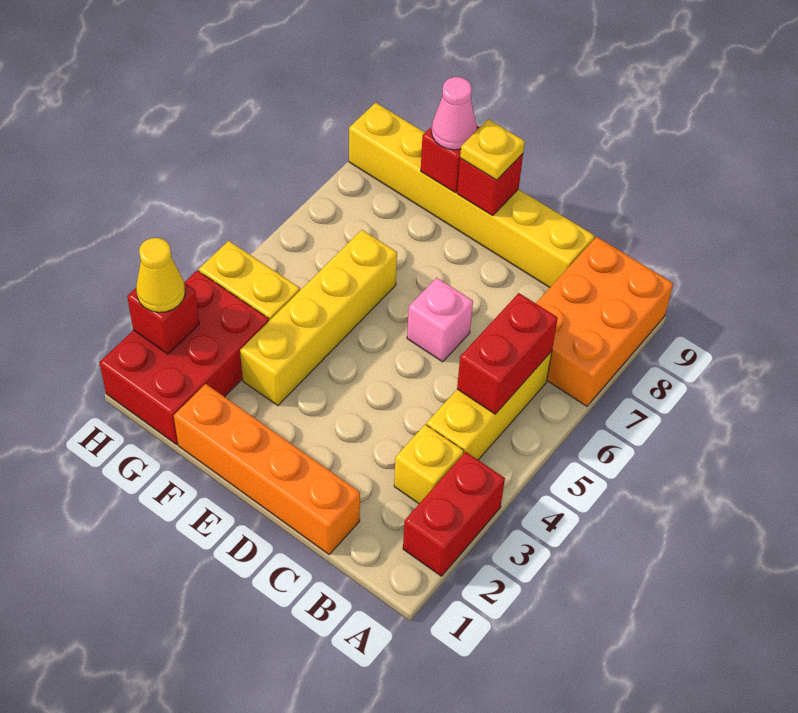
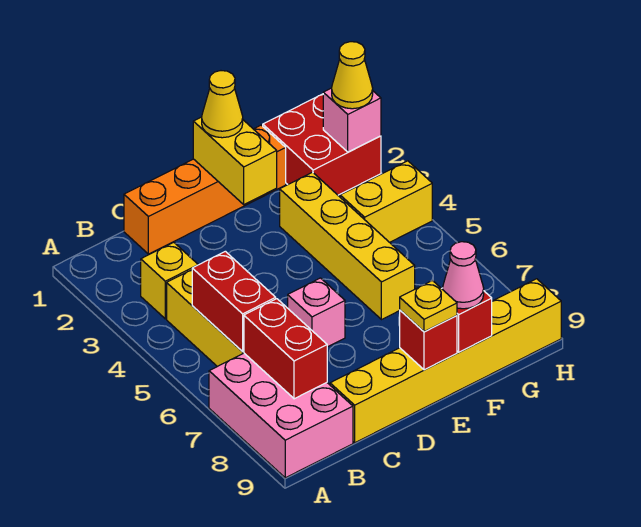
red brick A2:A3 level 1 -> red brick B7:B8 level 2
orange brick A7:B9 level 1 -> pink brick A7:B9 level 1
none -> yellow brick E1:E2 level 2
none -> yellow cone E1 level 3
red brick G1:H3 level 1 -> red brick G1:H2 level 1
red brick H2 level 2 -> pink brick H2 level 2

